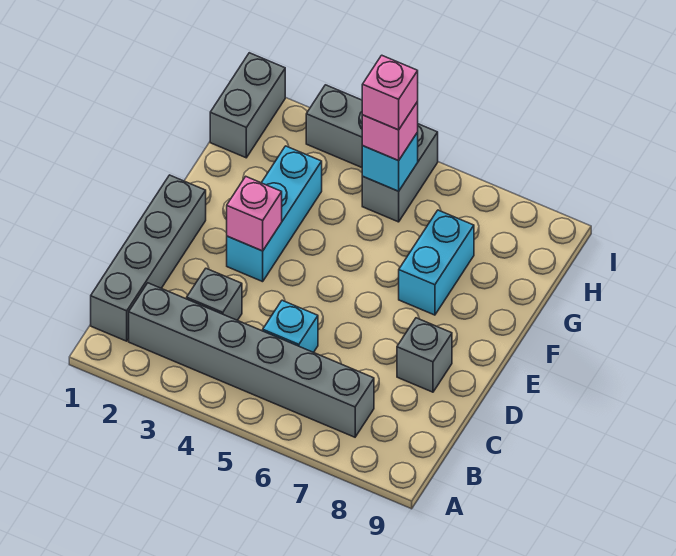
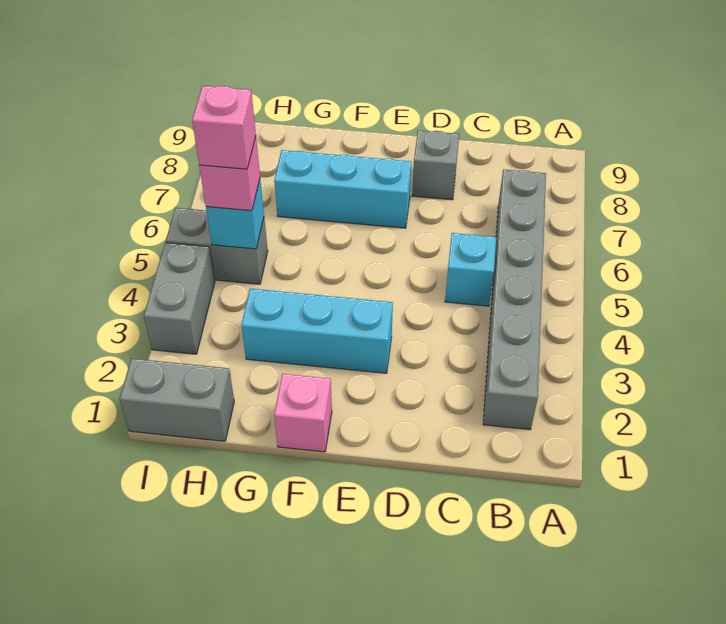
grey brick B1:E1 level 1 -> none
grey brick C3 level 1 -> none
pink brick E3 level 2 -> pink brick F1 level 1
cyan brick F7:G7 level 1 -> cyan brick E7:G7 level 1

